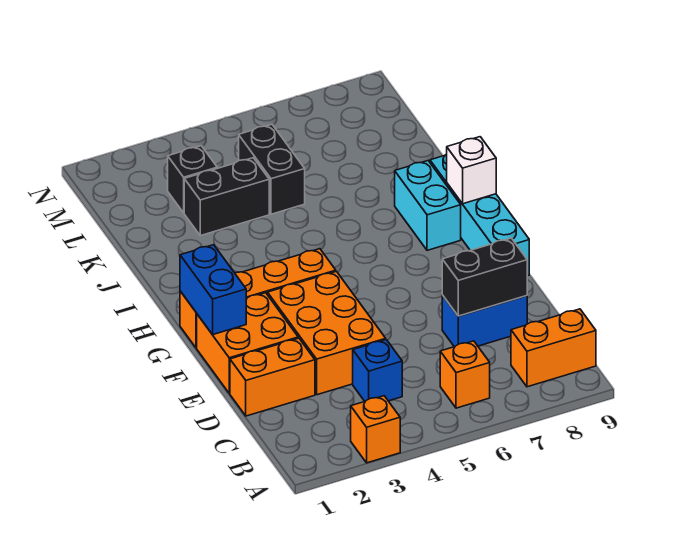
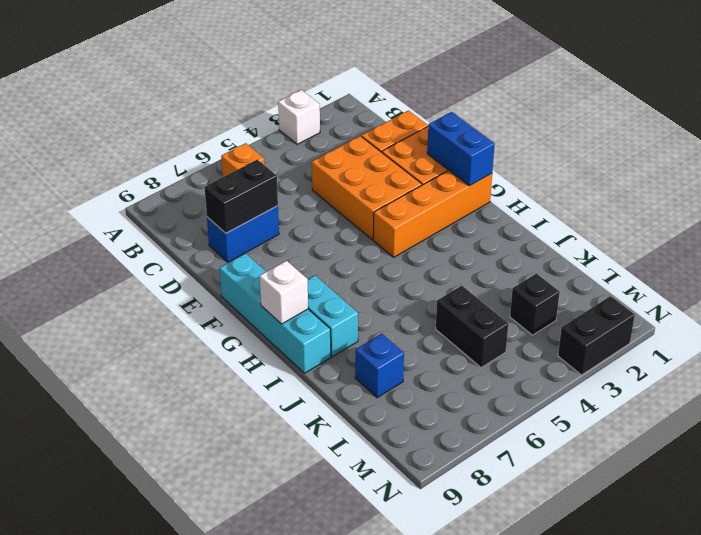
orange brick A3 level 1 -> white brick A3 level 1
orange brick B8:B9 level 1 -> none
blue brick C4 level 1 -> blue brick K8 level 1
black brick K3:K4 level 1 -> black brick N2:N3 level 1

